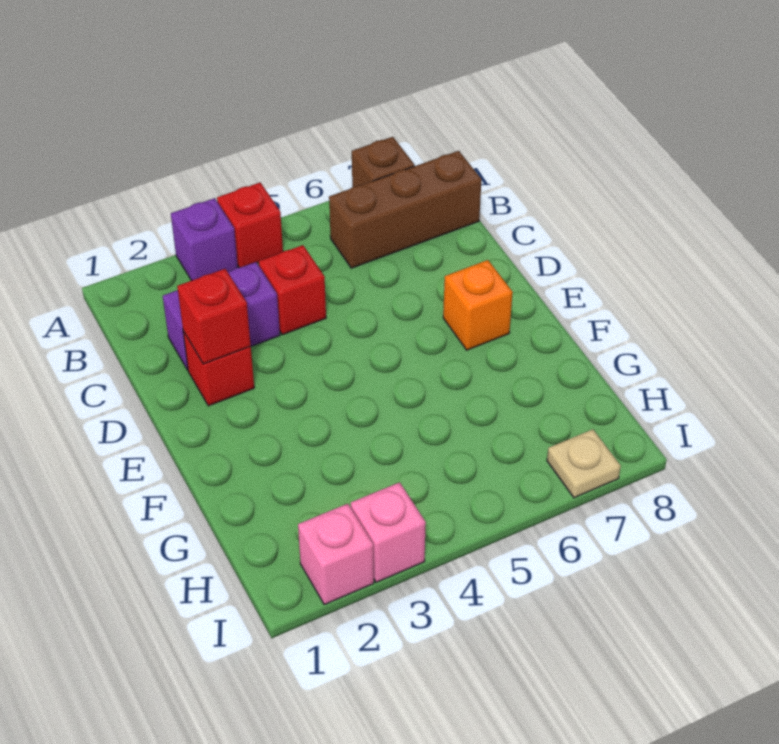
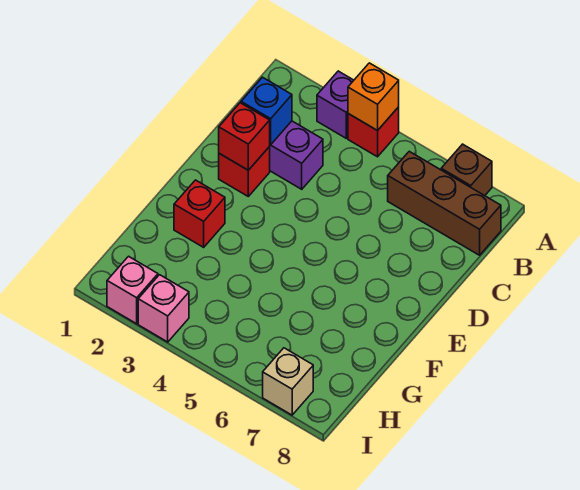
none -> blue brick C2 level 2
red brick C4 level 1 -> red brick F2 level 1
orange brick E7 level 1 -> orange brick A4 level 2
tan plate I7 level 1 -> tan brick I7 level 1

